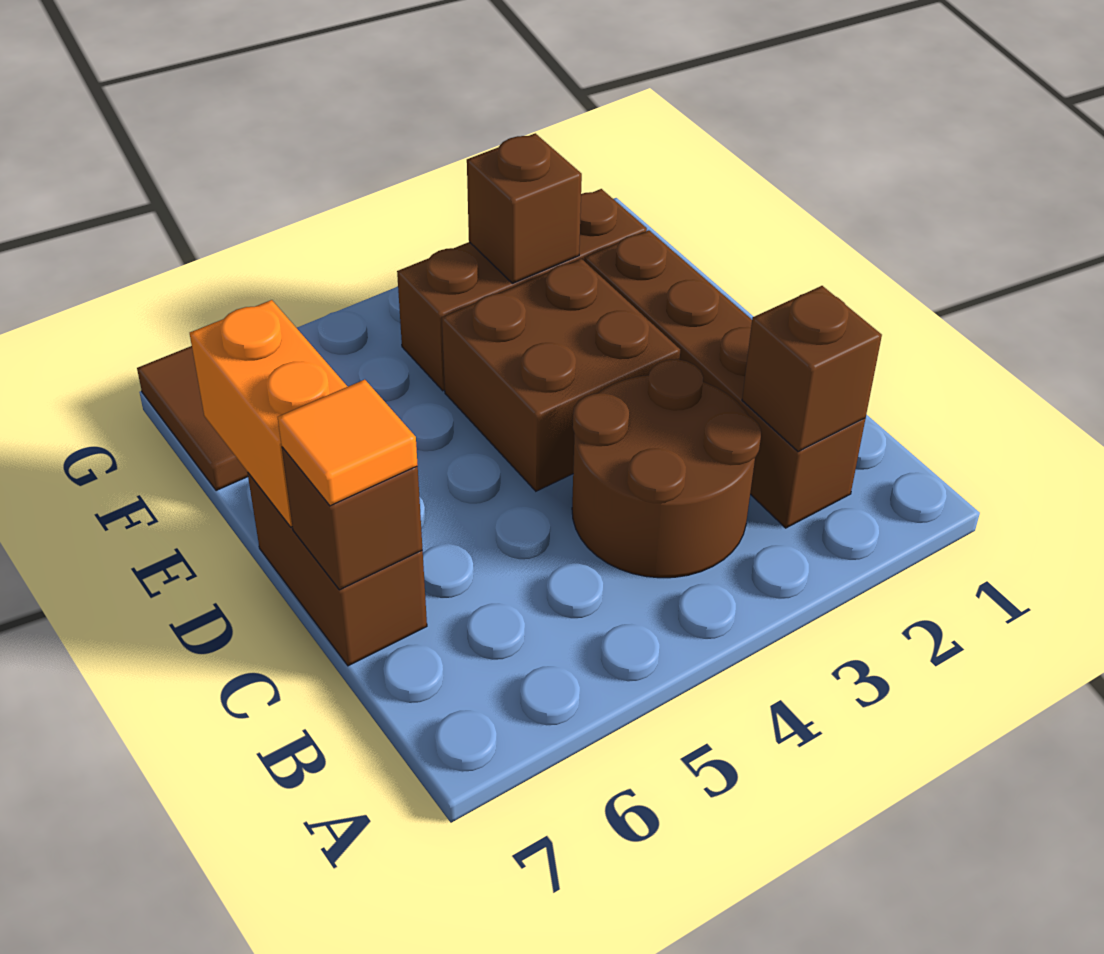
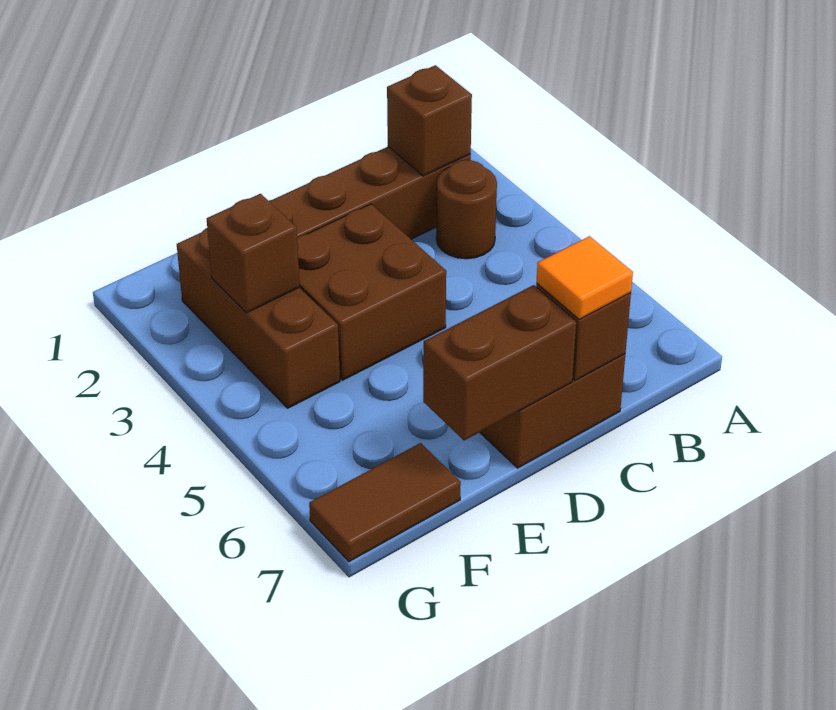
brown round brick B3:C4 level 1 -> brown round brick B3 level 1
orange brick D7:E7 level 2 -> brown brick D7:E7 level 2

